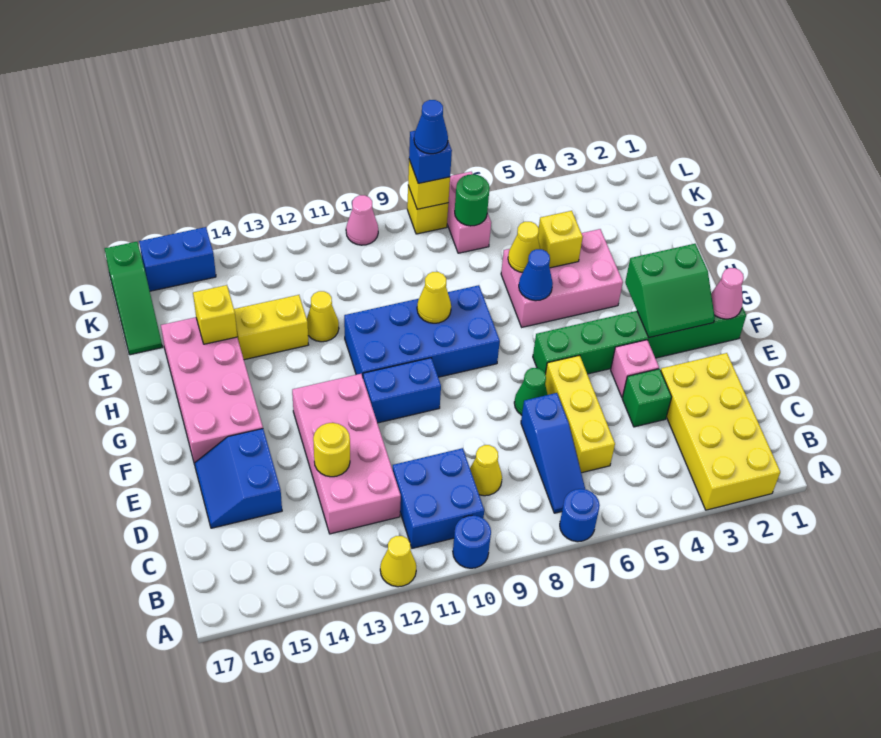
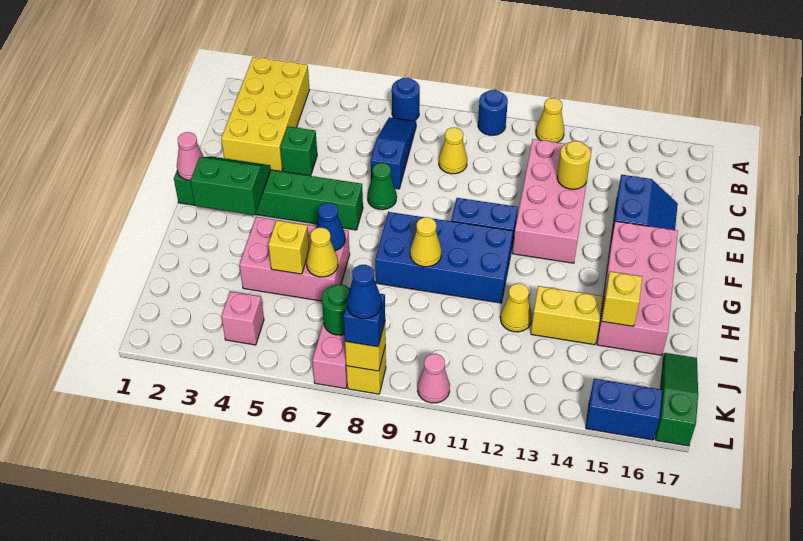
blue brick B10:C11 level 1 -> none
yellow brick C6:E6 level 1 -> none
pink brick E4 level 1 -> pink brick K4 level 1

